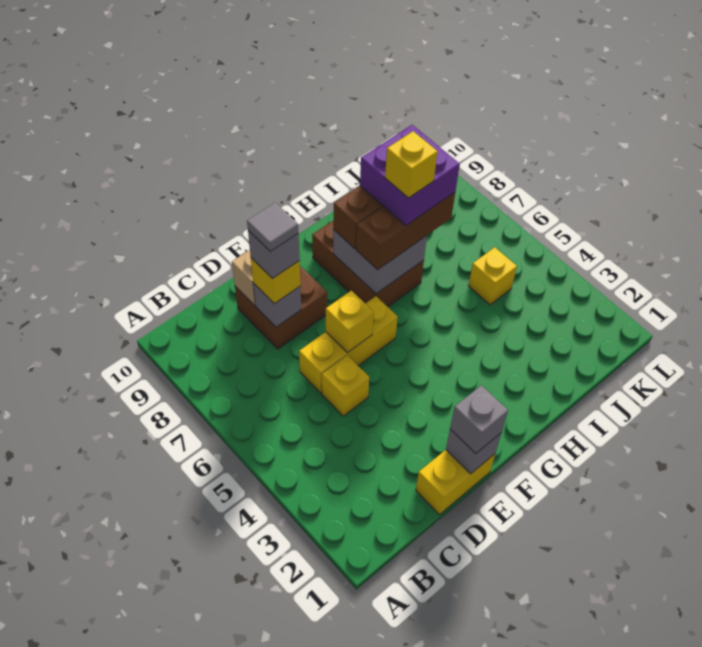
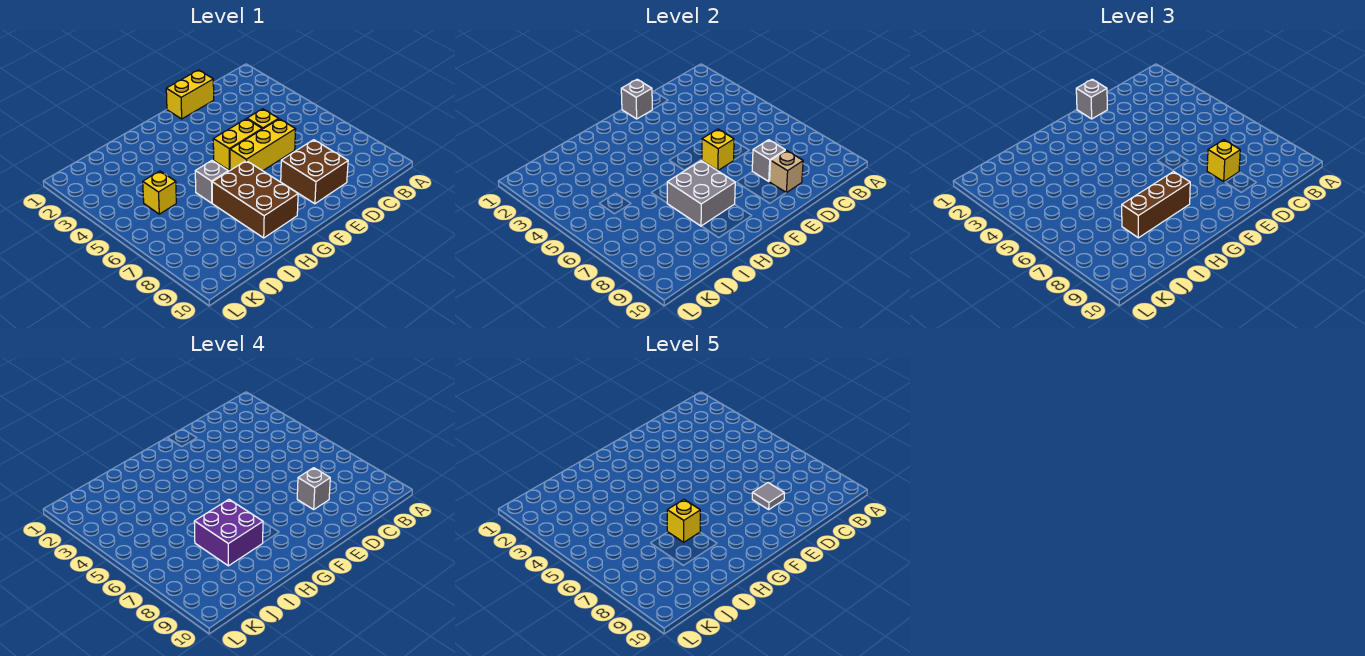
none -> yellow brick E5:F5 level 1
brown brick G7:I7 level 3 -> none
none -> grey brick H6 level 1

